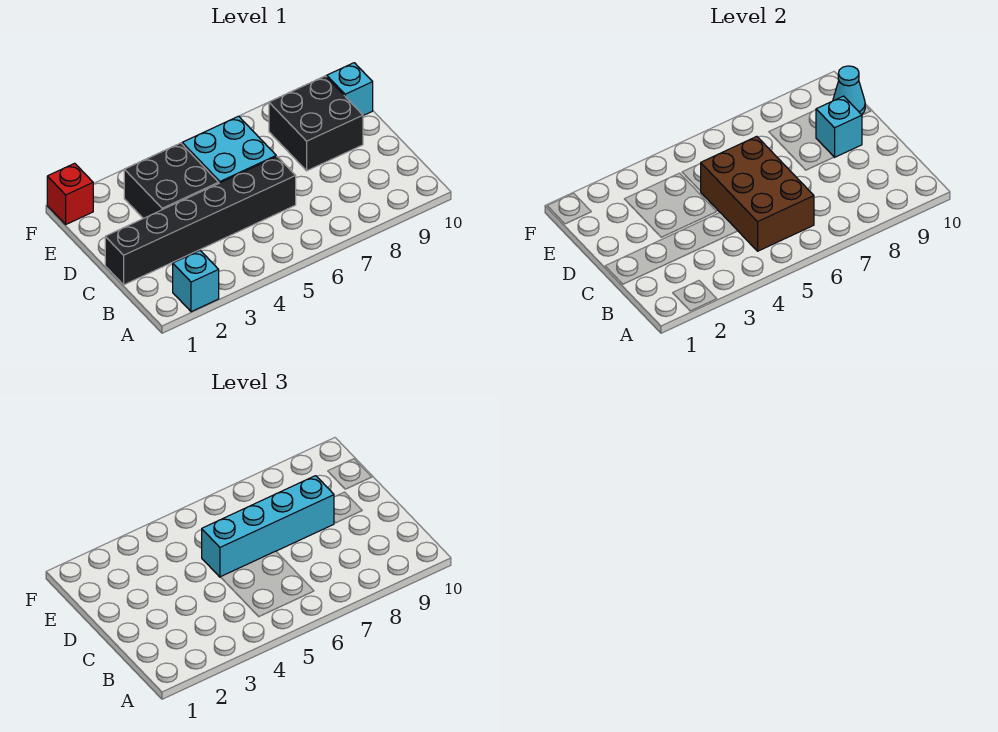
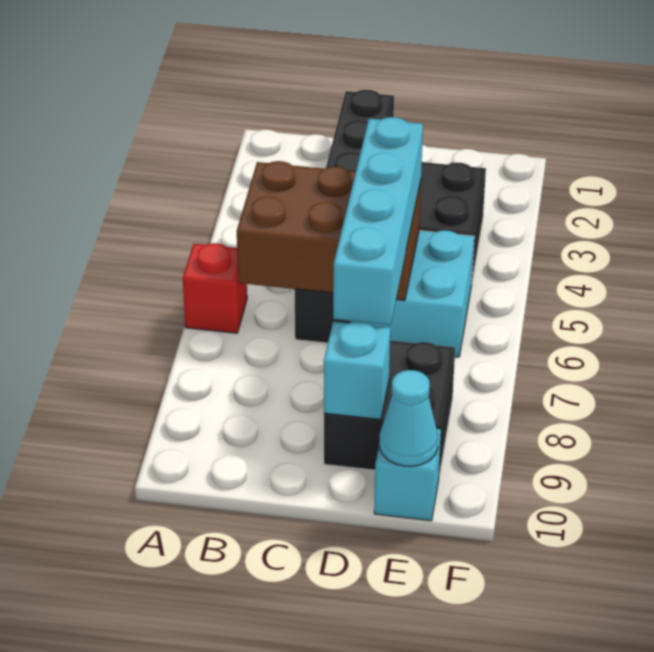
cyan brick A2 level 1 -> none
red brick F1 level 1 -> red brick A6 level 1

